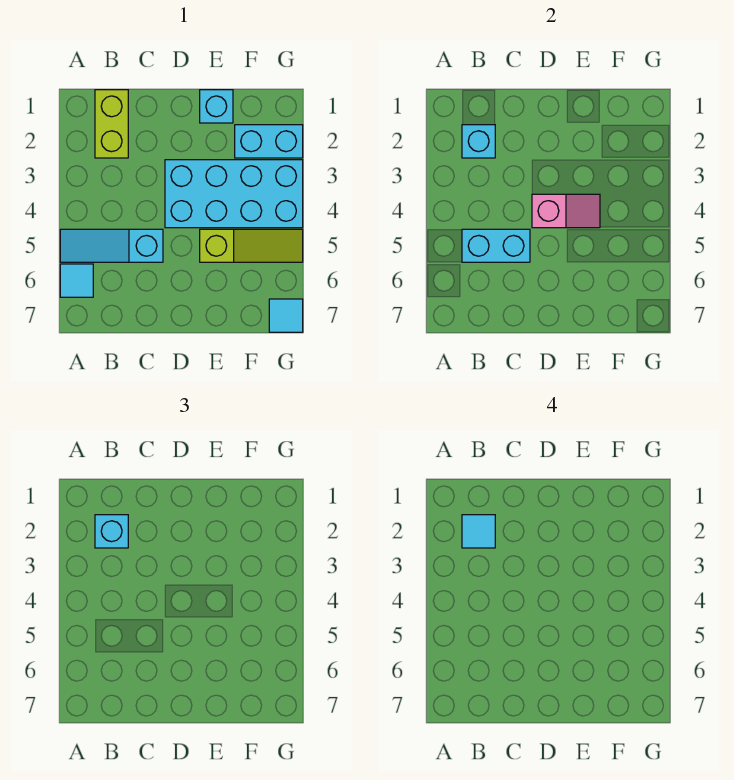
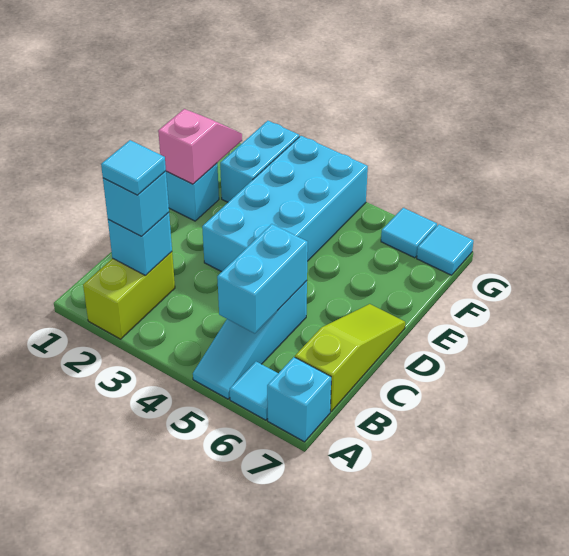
none -> cyan brick A7 level 1
lime brick B1:B2 level 1 -> lime brick A2:B2 level 1
pink slope D4:E4 level 2 top D -> pink slope E1:F1 level 2 top E
lime slope E5:G5 level 1 top E -> lime slope B7:D7 level 1 top B
none -> cyan tile G6 level 1

